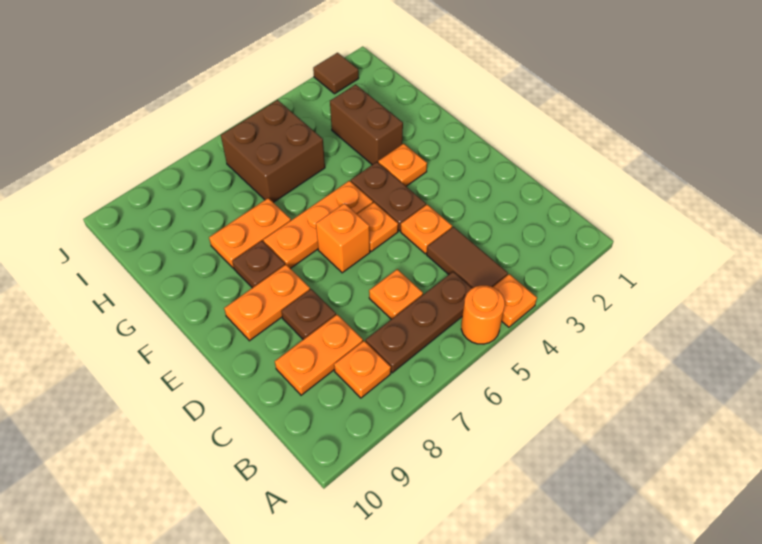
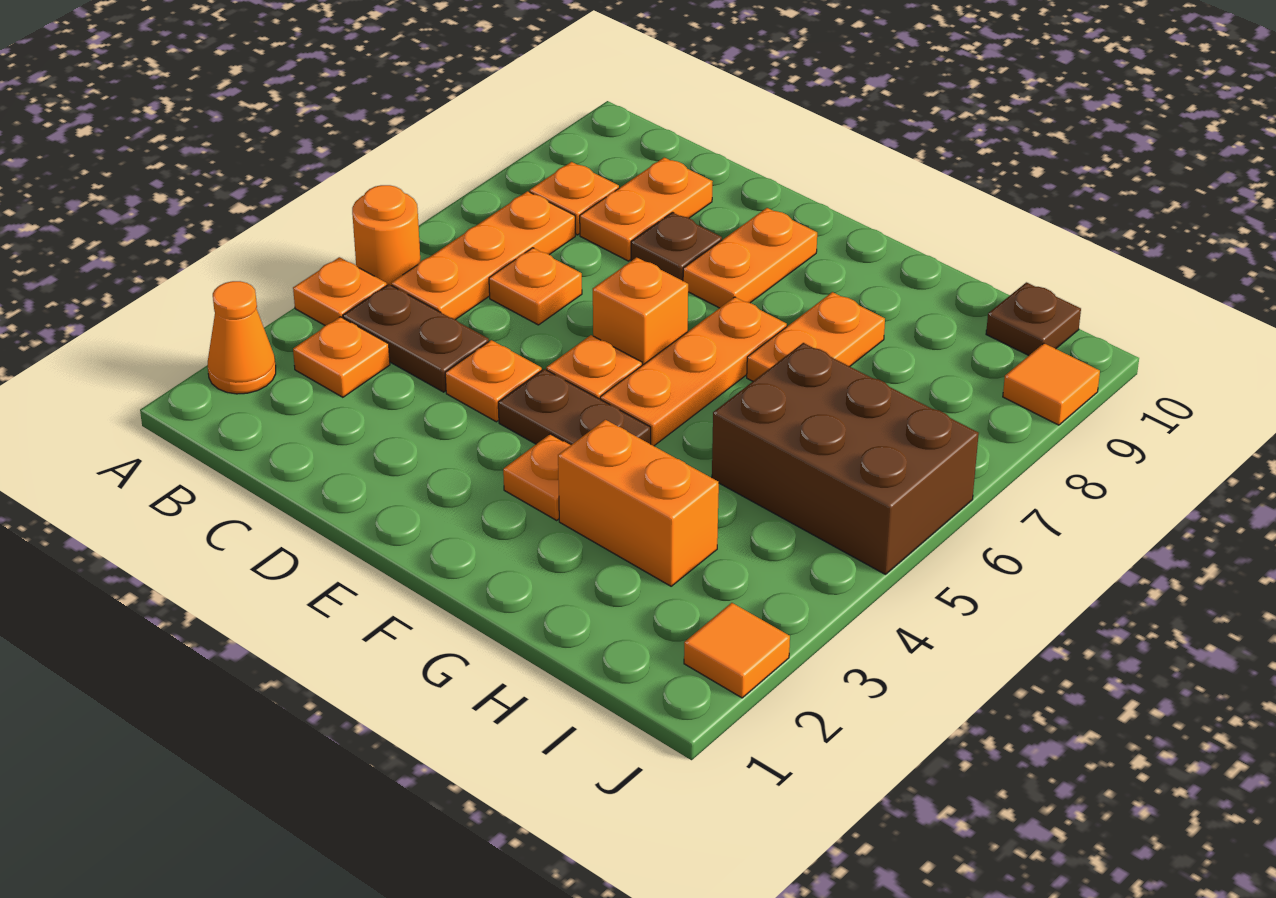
none -> orange cone A2 level 1
none -> orange plate B3 level 1
brown tile B4:C4 level 1 -> brown plate B4:C4 level 1
brown plate B5:B7 level 1 -> orange plate B5:B7 level 1
brown plate F8 level 1 -> brown plate I10 level 1
brown brick G3:H3 level 1 -> orange brick G3:H3 level 1
brown brick H5:I6 level 1 -> brown brick H5:J6 level 1
brown tile J2 level 1 -> orange tile J2 level 1
none -> orange tile J9 level 1

